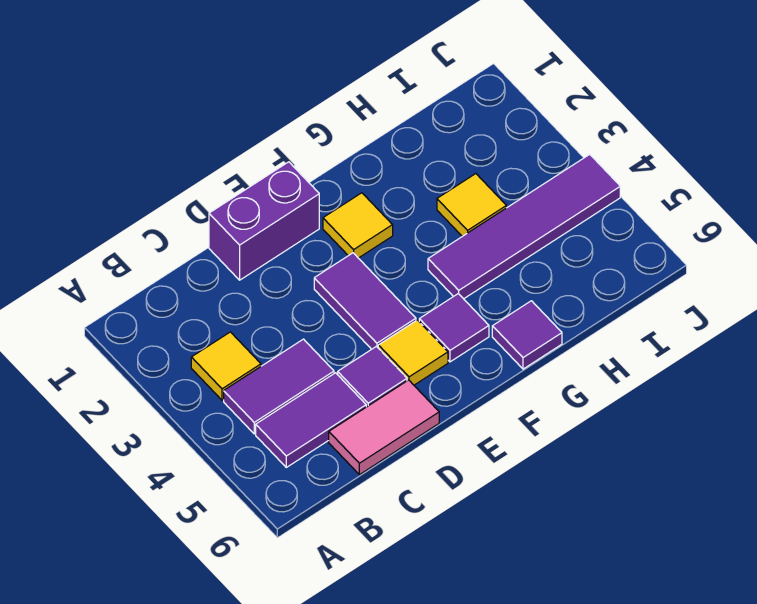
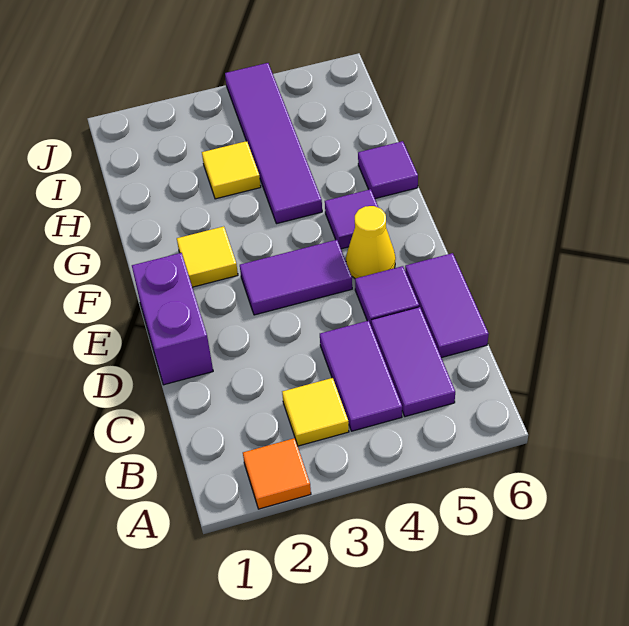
none -> orange tile A2 level 1
pink tile C6:D6 level 1 -> purple tile C6:D6 level 1
yellow tile E5 level 1 -> yellow cone E5 level 1

